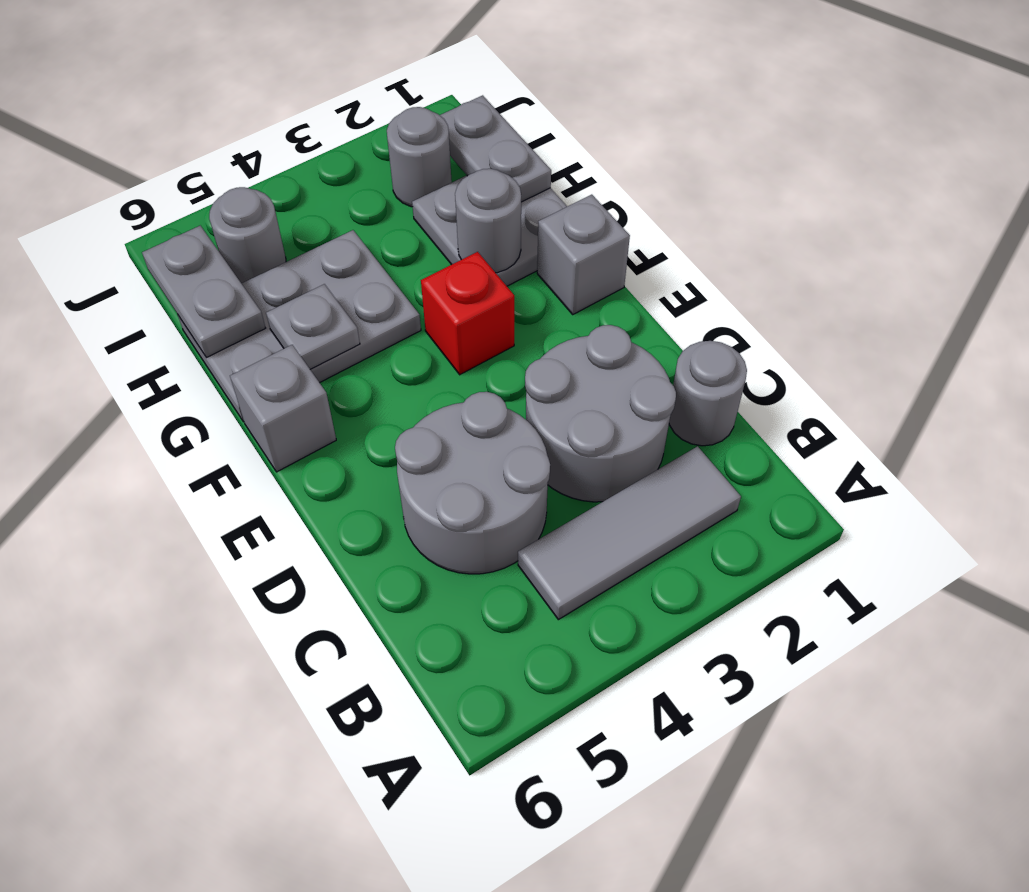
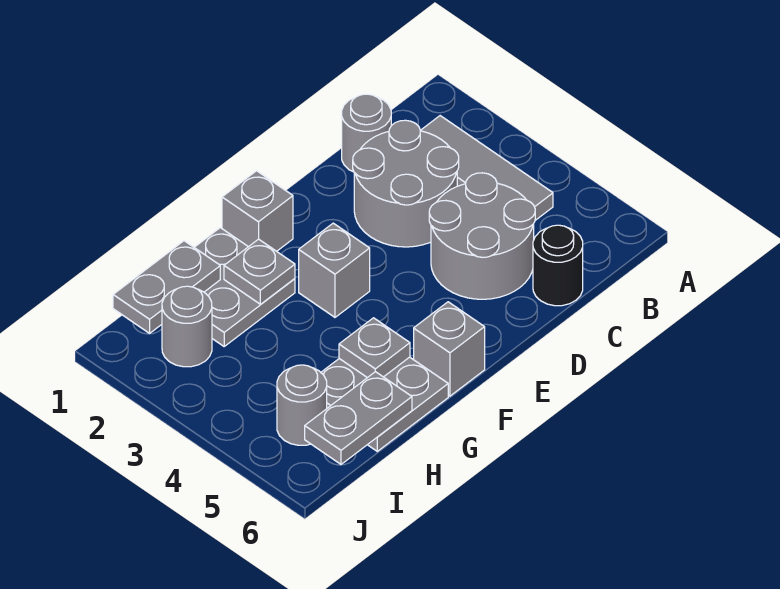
none -> black round brick C6 level 1
red brick F3 level 1 -> grey brick F3 level 1
grey round brick G2 level 2 -> grey plate G2 level 2
grey plate G4:H6 level 1 -> grey plate G5:H6 level 1

